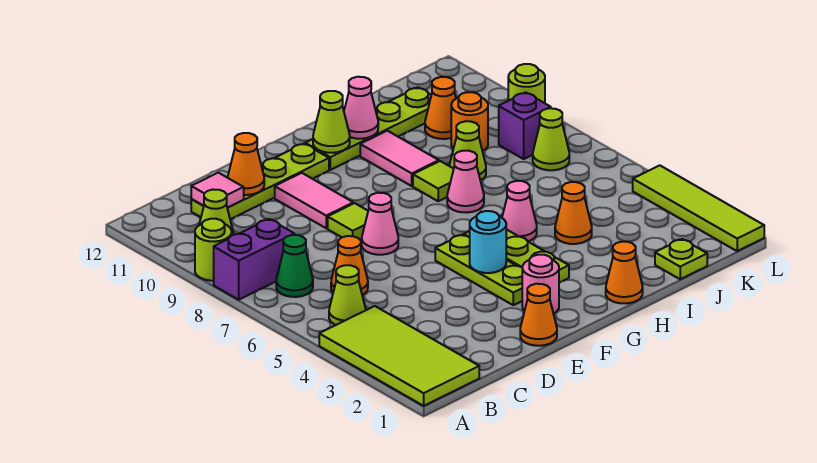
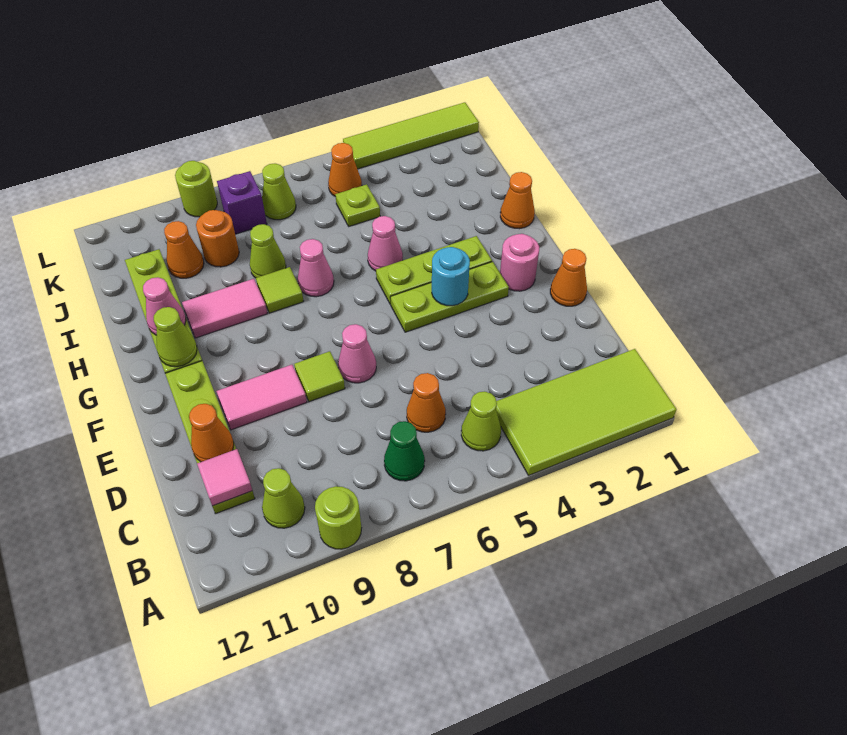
purple brick A8:B8 level 1 -> none
orange cone I4 level 1 -> orange cone K5 level 1
lime plate J1 level 1 -> lime plate J5 level 1

